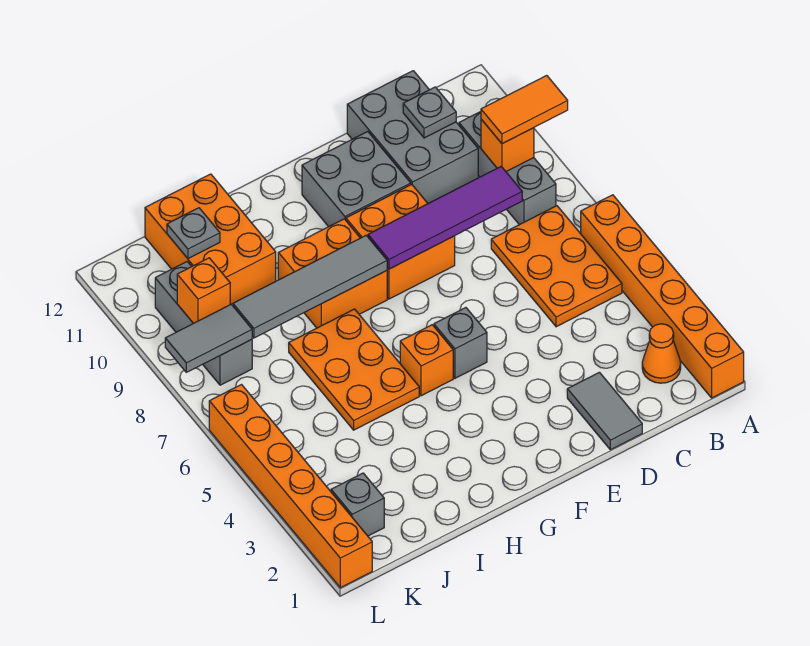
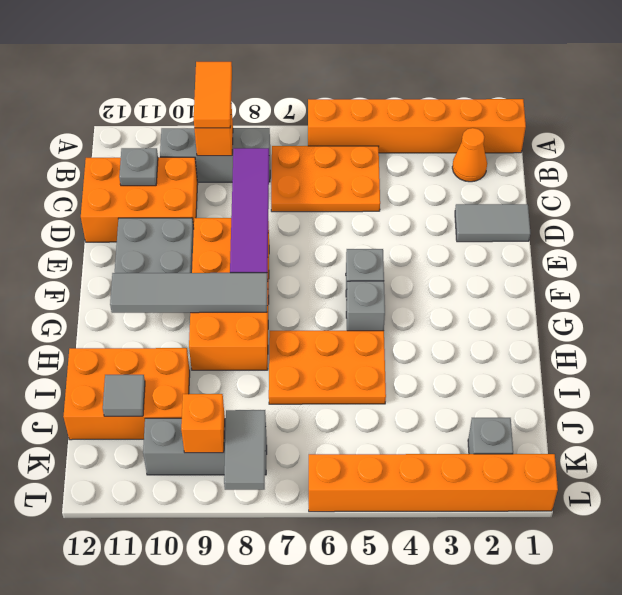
grey brick C10:D12 level 1 -> orange brick C10:D12 level 1
orange brick G5 level 1 -> grey brick G5 level 1
grey tile G8:J8 level 2 -> grey tile G8:G11 level 2
grey plate J11 level 2 -> grey tile J11 level 2

